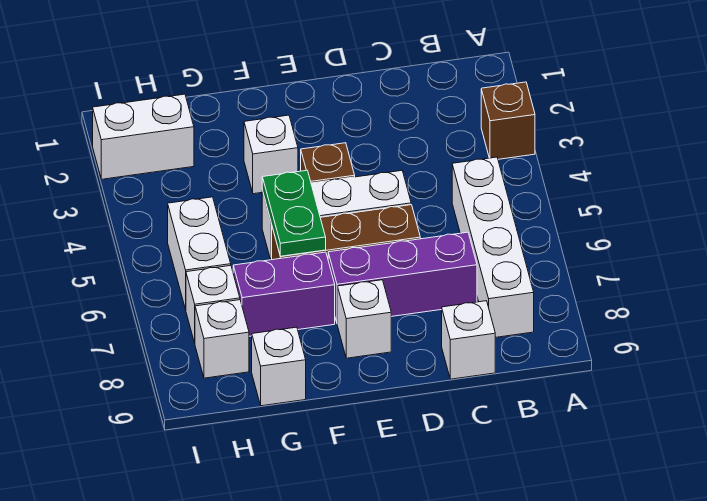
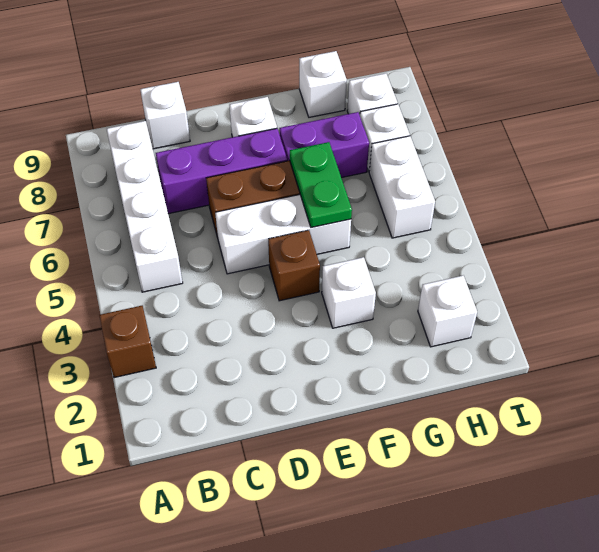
white brick H2:I2 level 1 -> white brick H2 level 1

